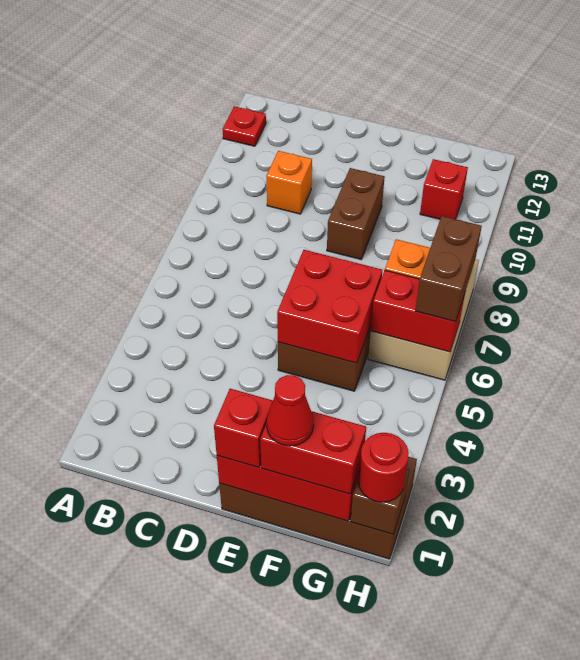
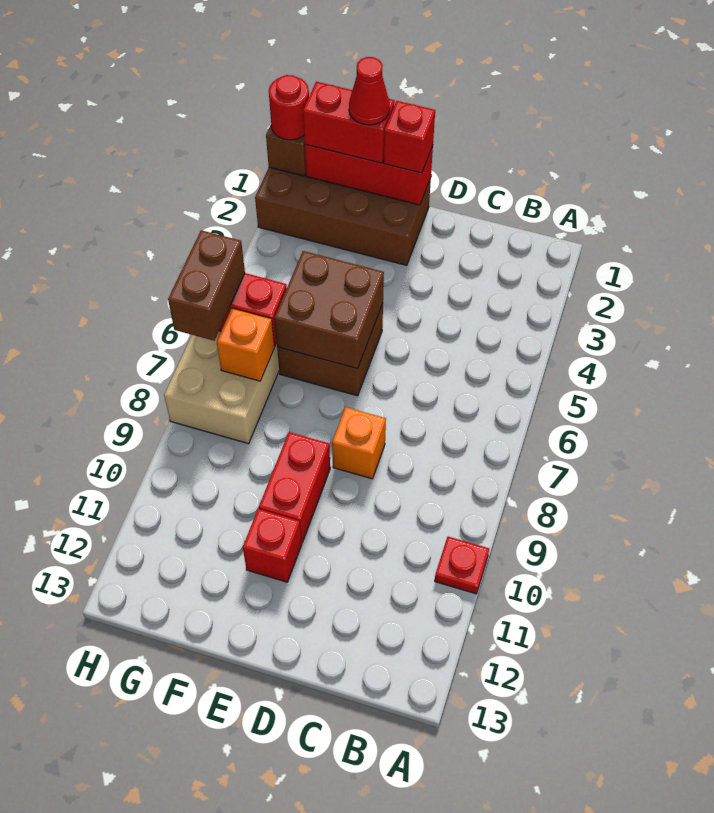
red plate A12 level 1 -> red plate A10 level 1
orange brick C10 level 1 -> orange brick D8 level 1
red brick E5:F6 level 2 -> brown brick E5:F6 level 2
brown brick E9:E10 level 1 -> red brick E9:E10 level 1
red brick G11 level 1 -> red brick E11 level 1

